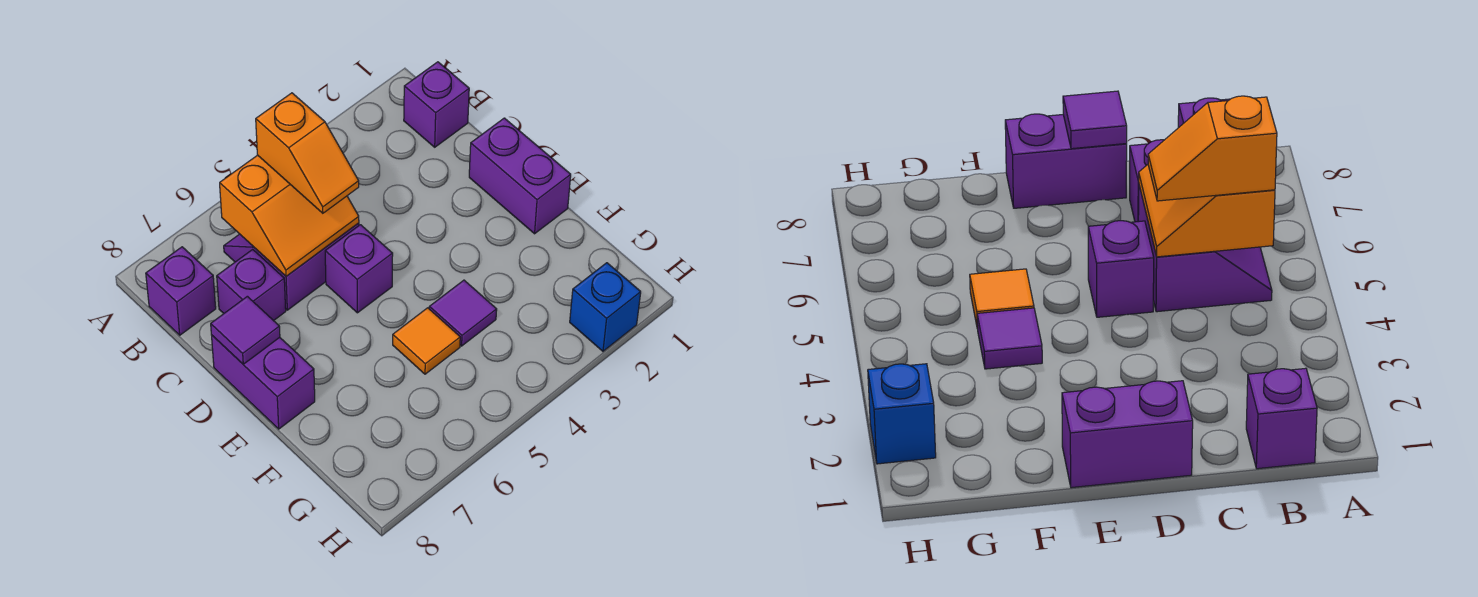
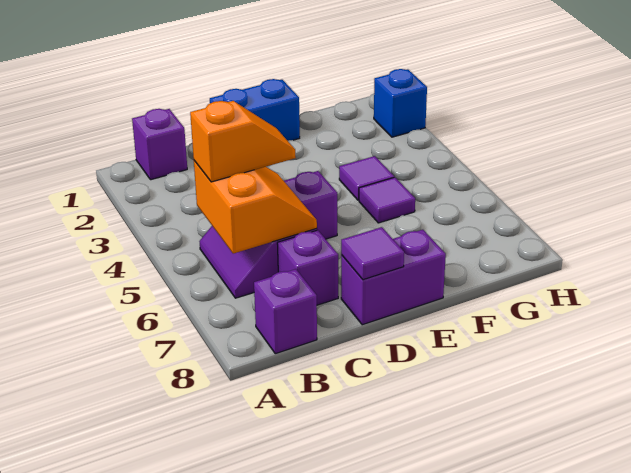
purple brick D1:E1 level 1 -> blue brick D1:E1 level 1
orange tile F5 level 1 -> purple tile F5 level 1

